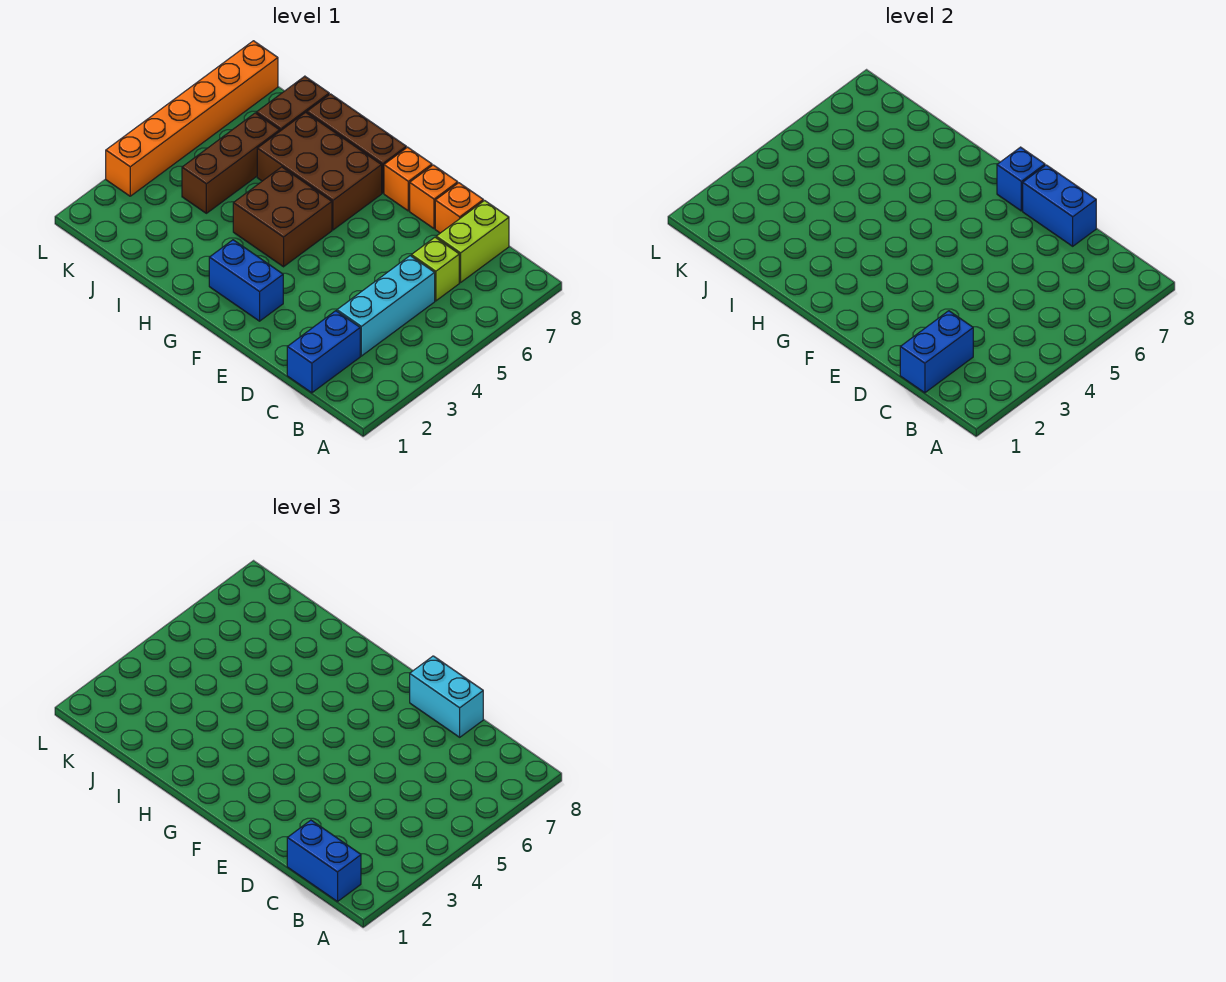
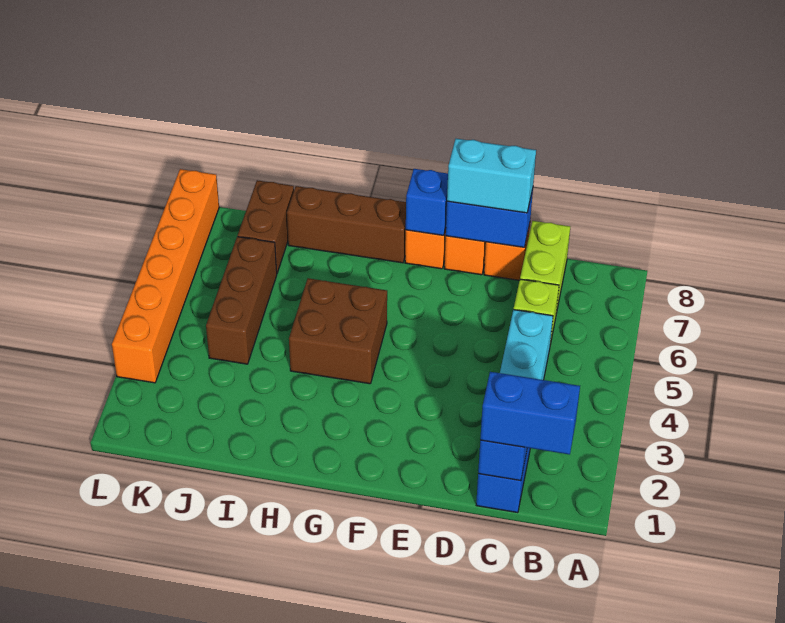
blue brick F2:G2 level 1 -> none
brown brick G6:I7 level 1 -> none

